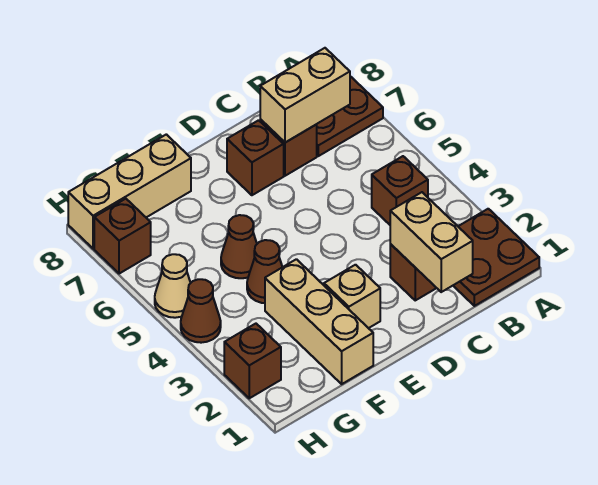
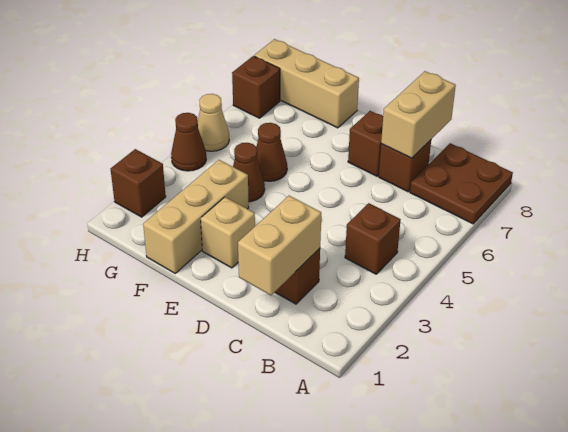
brown plate A1:B2 level 1 -> none
tan brick B7:C7 level 2 -> tan brick C7:C8 level 2

